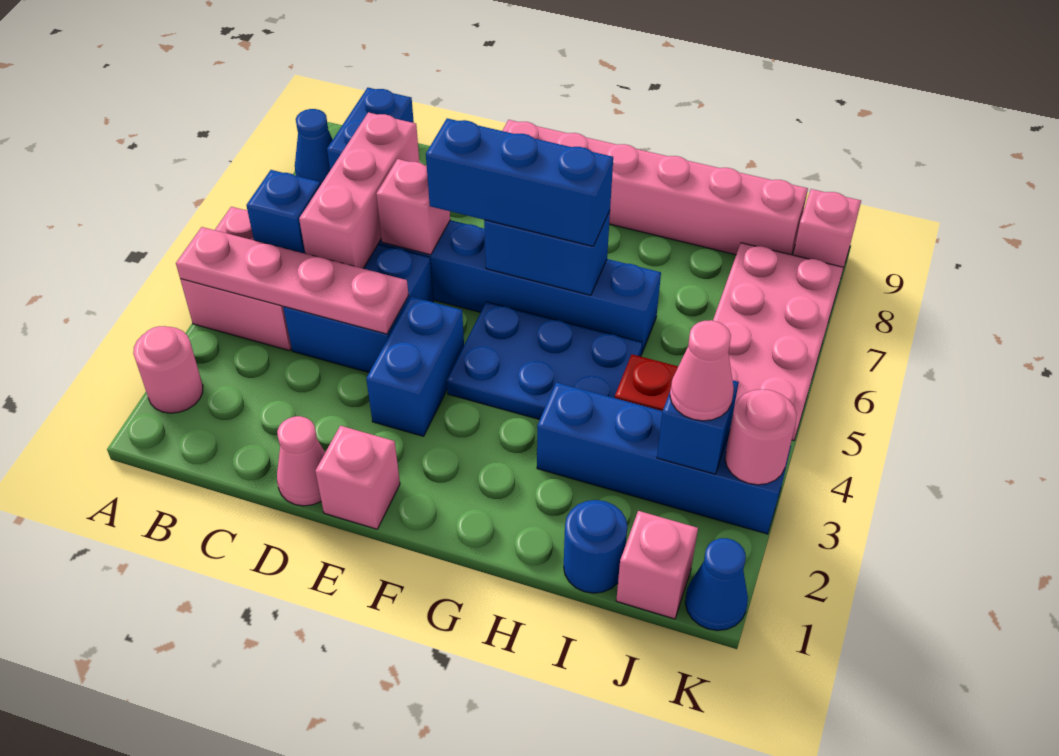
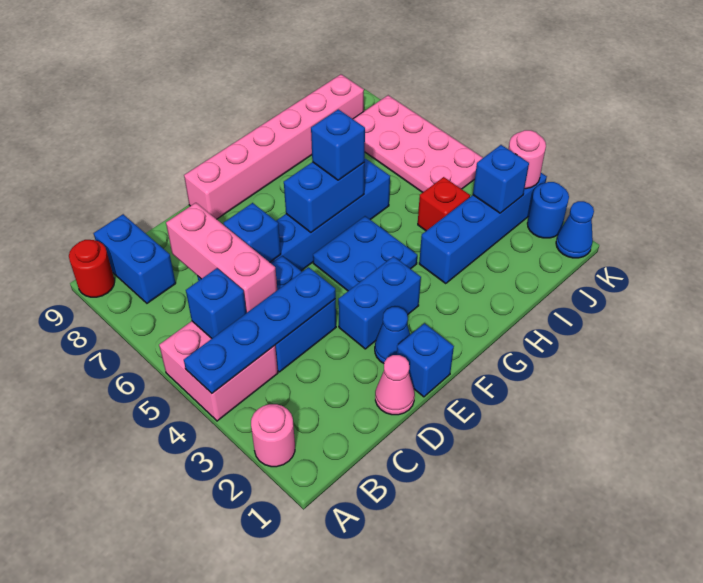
pink plate A4:D4 level 2 -> blue plate A4:D4 level 2
blue cone A8 level 1 -> blue cone E2 level 1
none -> red round brick A9 level 1
pink brick D6 level 2 -> blue brick D6 level 2
pink brick E1 level 1 -> blue brick E1 level 1
blue brick E3:E4 level 1 -> blue brick E3:F3 level 1
blue brick E6:G6 level 3 -> blue brick G6 level 3
blue plate F4:H5 level 1 -> blue plate F4:G5 level 1
blue round brick I1 level 1 -> blue round brick K2 level 1
pink brick J1 level 1 -> none
pink cone J3 level 3 -> none
pink brick K9 level 1 -> none

